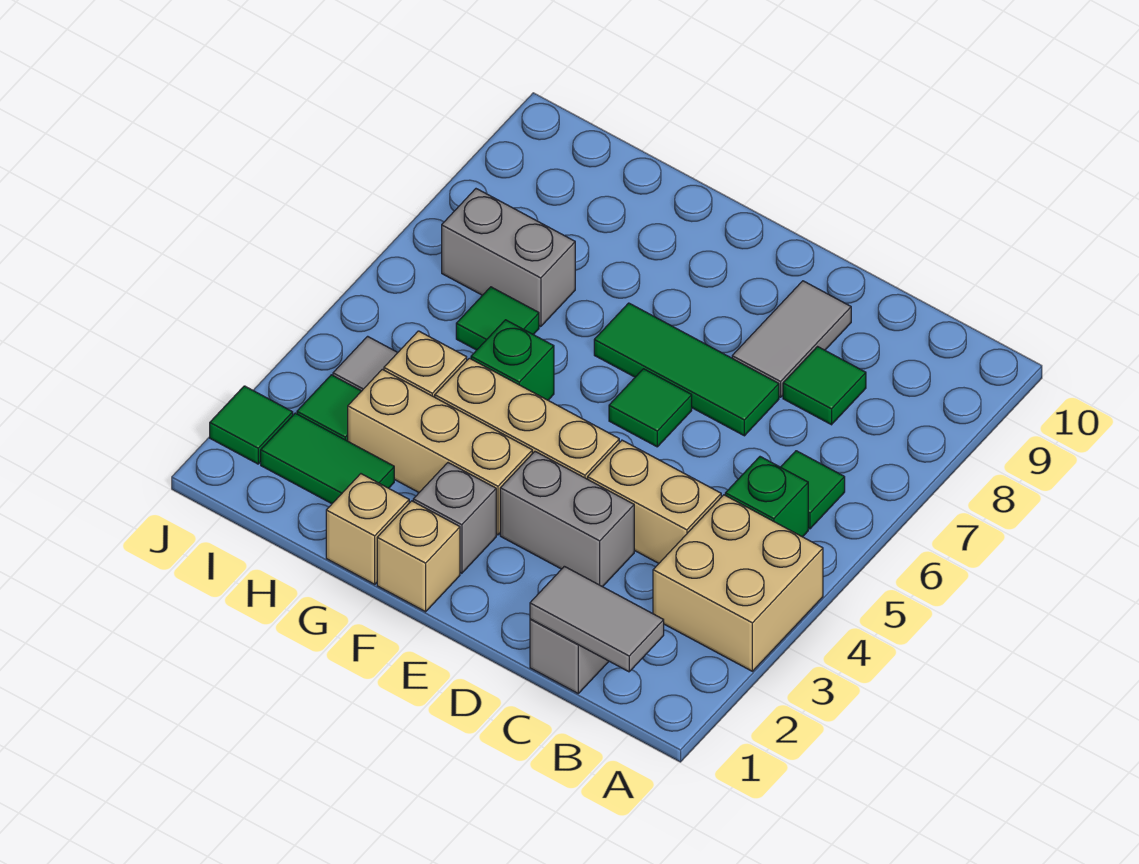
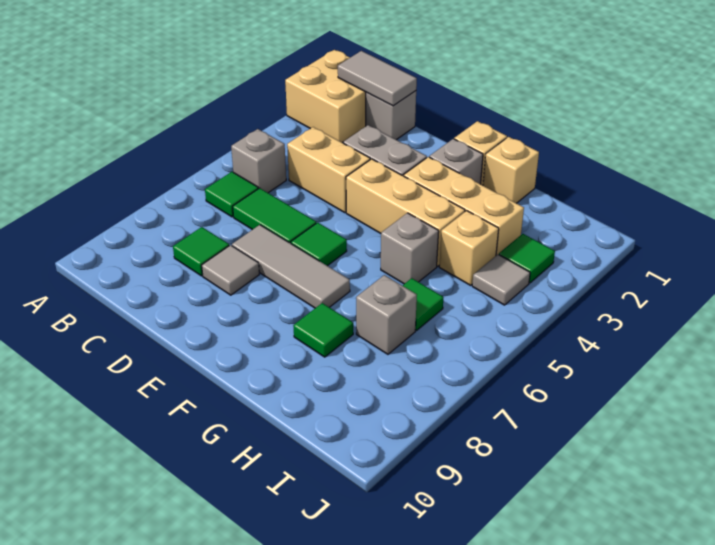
tan brick A3:B4 level 1 -> tan brick A1:B2 level 1
green brick B5 level 1 -> grey brick B5 level 1
green tile D7:F7 level 1 -> grey tile D7:F7 level 1
grey tile D8:D9 level 1 -> grey tile D8 level 1
green brick G5 level 1 -> grey brick G5 level 1
green tile H2:I2 level 1 -> green tile C6:D6 level 1
grey brick H7:I7 level 1 -> grey brick H7 level 1
green tile J2 level 1 -> green tile G8 level 1

